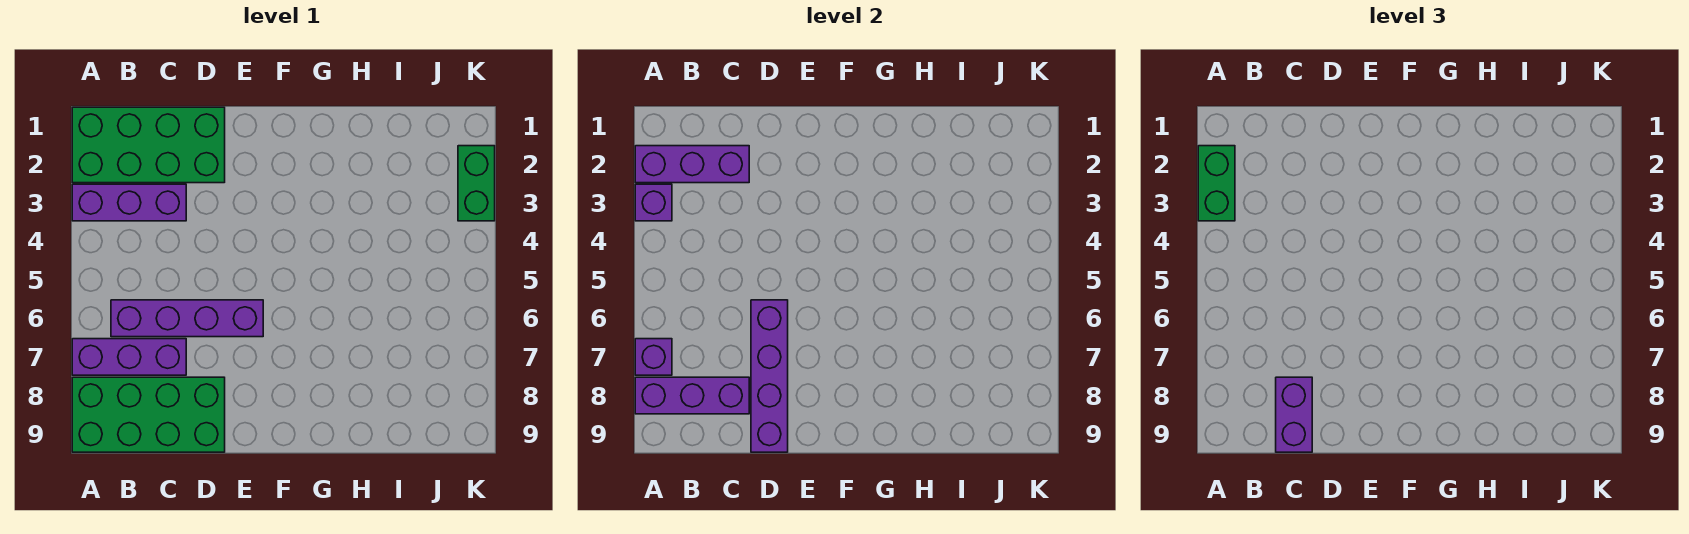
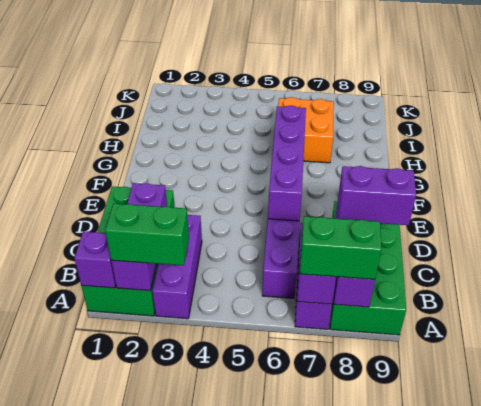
purple brick A3 level 2 -> purple brick A1 level 2
purple brick D6:D9 level 2 -> purple brick D6:G6 level 2
none -> orange brick H6:I7 level 1
green brick K2:K3 level 1 -> green brick A7:A8 level 3

